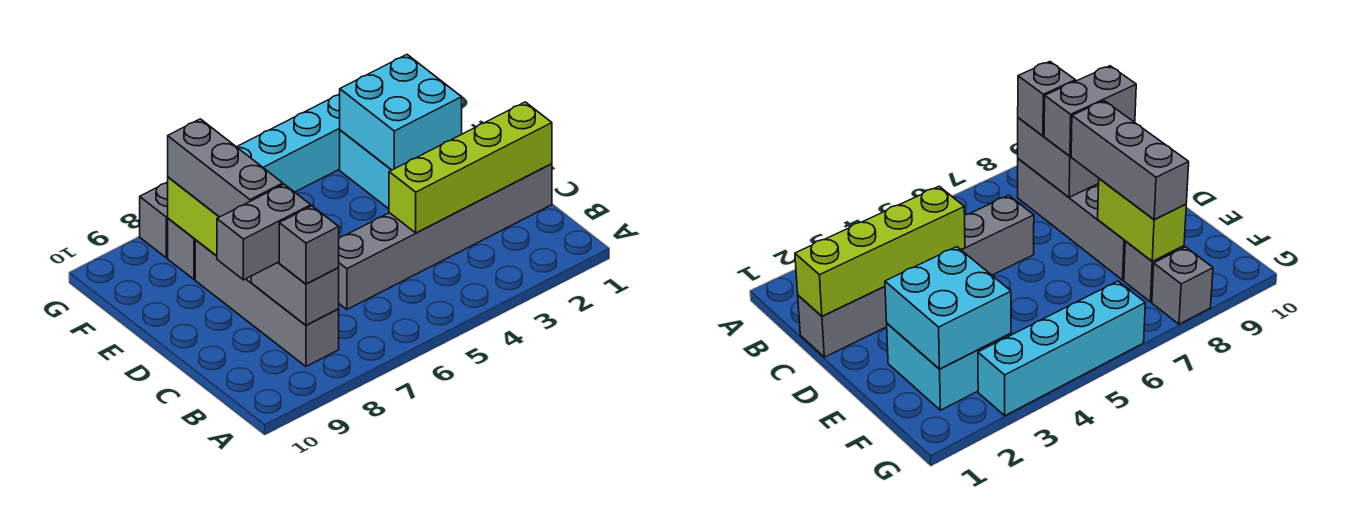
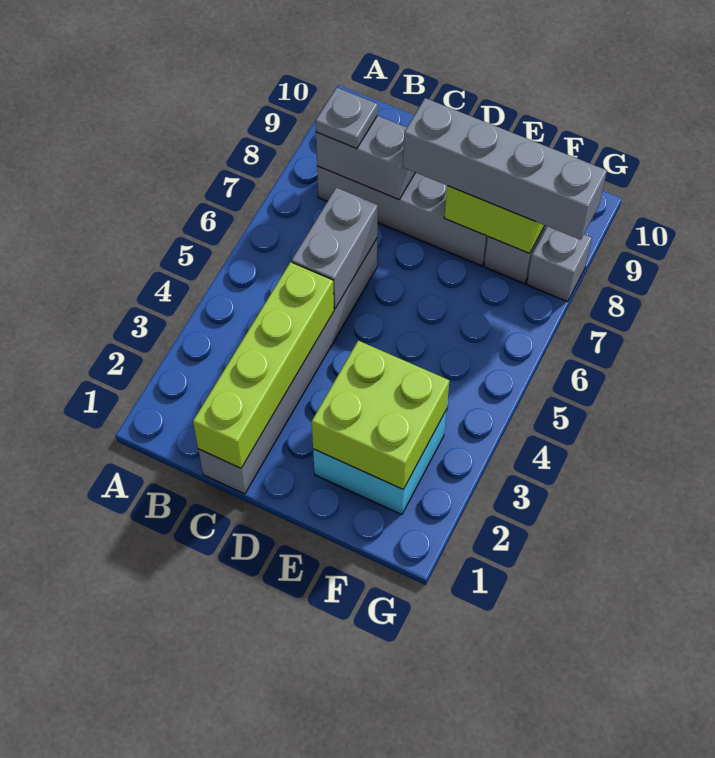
grey brick B8 level 3 -> grey plate B8 level 3
grey brick C8:C9 level 3 -> grey brick C5:C6 level 2
grey brick D8:F8 level 3 -> grey brick D8:G8 level 3
cyan brick E2:F3 level 2 -> lime brick E2:F3 level 2
cyan brick G3:G6 level 1 -> none

